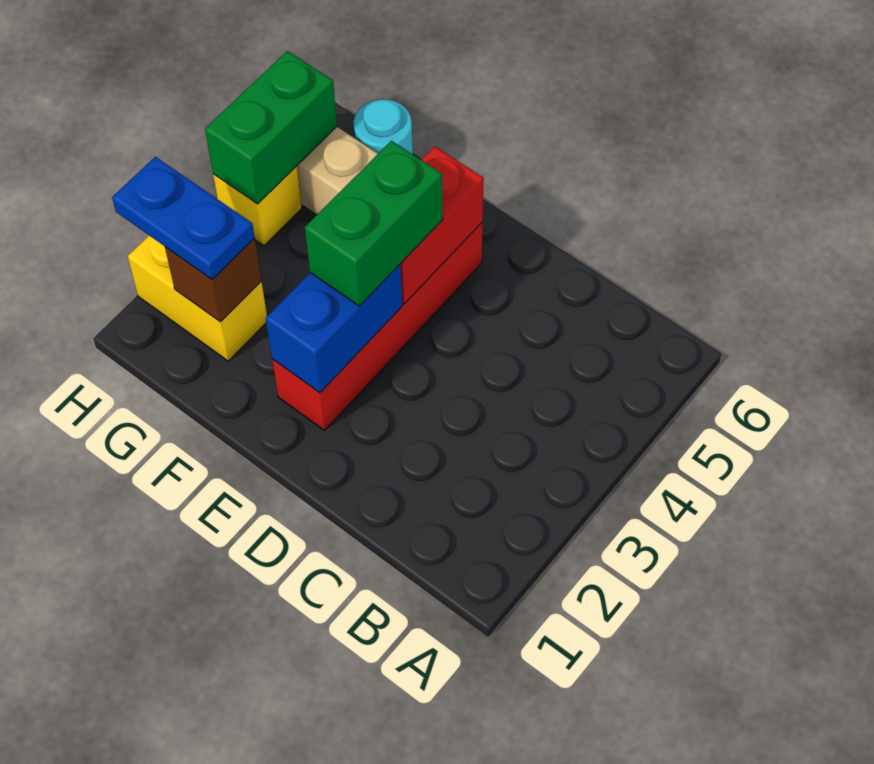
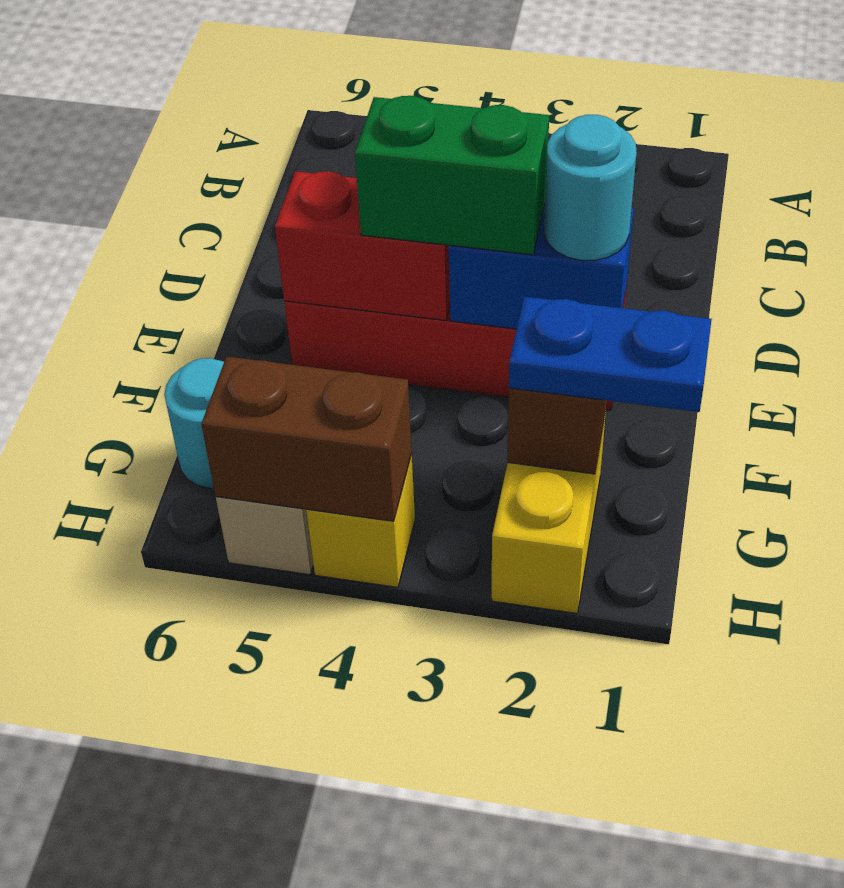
none -> cyan round brick E2 level 3
blue plate G2:H2 level 3 -> blue plate G1:G2 level 3
green brick H4:H5 level 2 -> brown brick H4:H5 level 2

